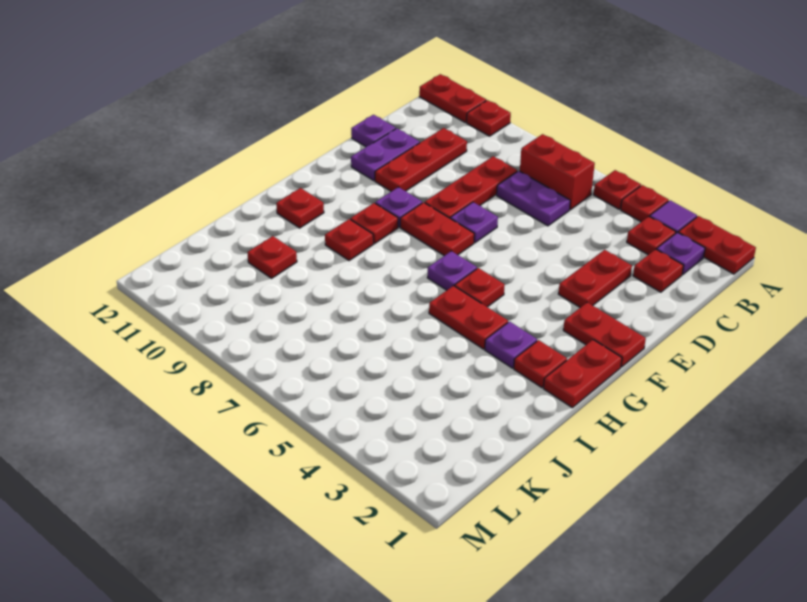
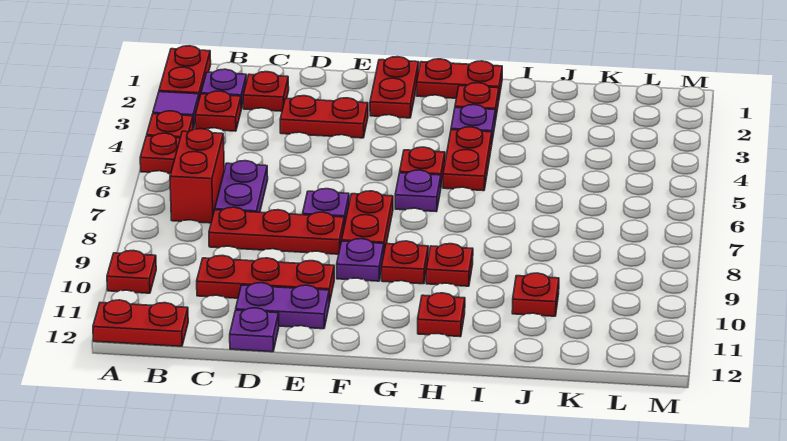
red plate A11:A12 level 1 -> red plate A12:B12 level 1

